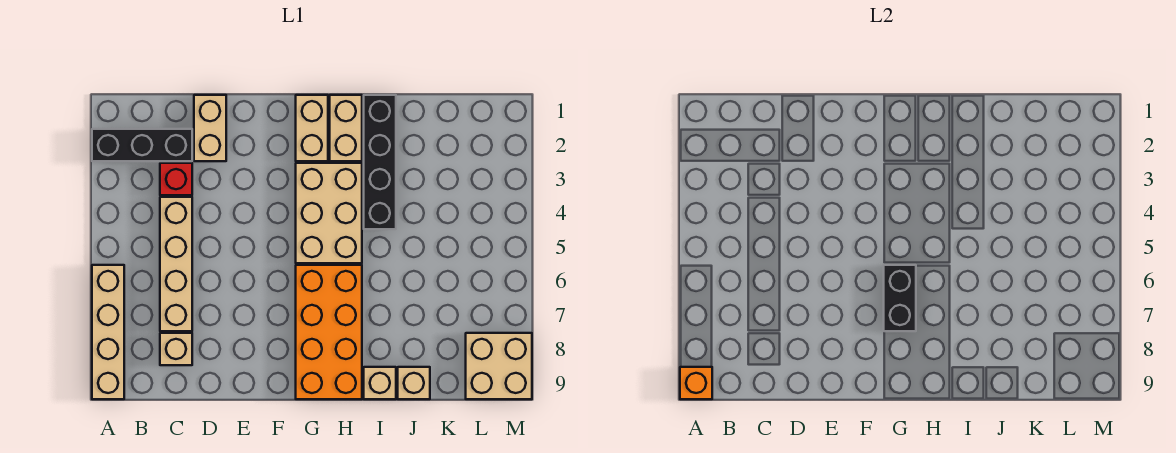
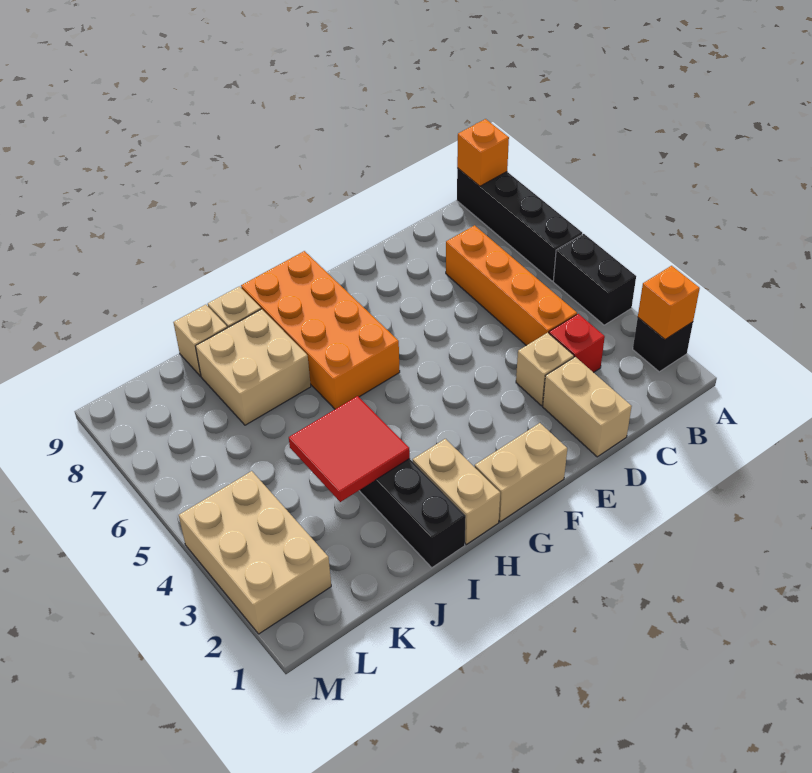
black brick A2:C2 level 1 -> black brick A2 level 1
none -> orange brick A2 level 2
tan brick A6:A9 level 1 -> black brick A6:A9 level 1
tan brick C4:C7 level 1 -> orange brick C4:C7 level 1
tan brick C8 level 1 -> tan brick D3 level 1
tan brick G1:G2 level 1 -> tan brick F1:G1 level 1
tan brick G3:H5 level 1 -> tan brick L2:M4 level 1
black brick G6:G7 level 2 -> black brick A4:A5 level 1
none -> red tile I3:J4 level 2
tan brick L8:M9 level 1 -> tan brick I7:J8 level 1

